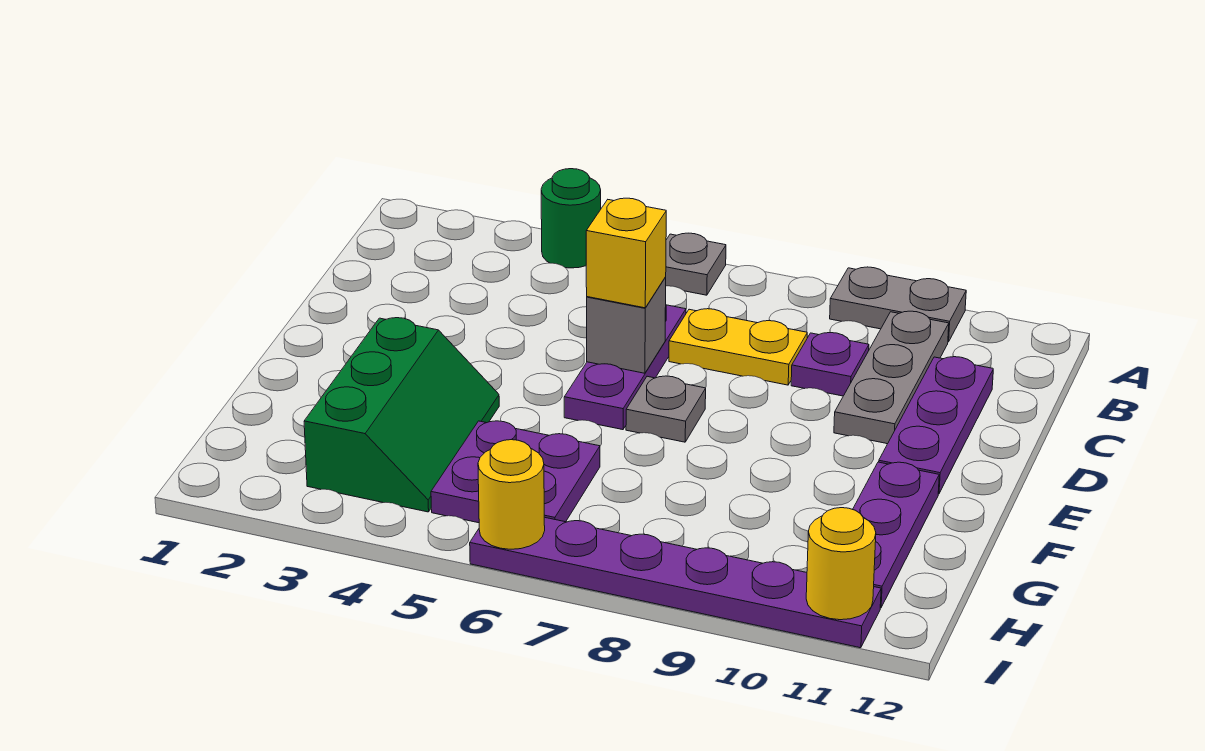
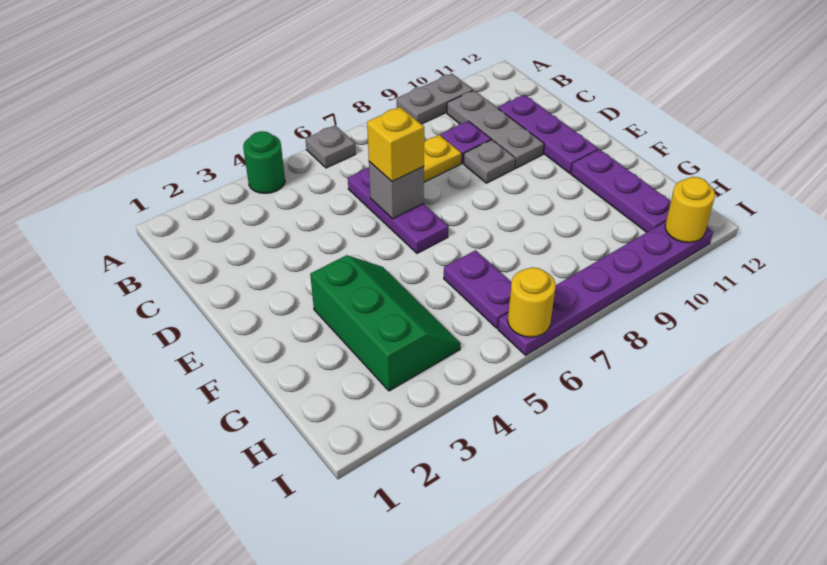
grey plate E7 level 1 -> grey plate D9 level 1
purple plate G5:H6 level 1 -> purple plate G6:H6 level 1

